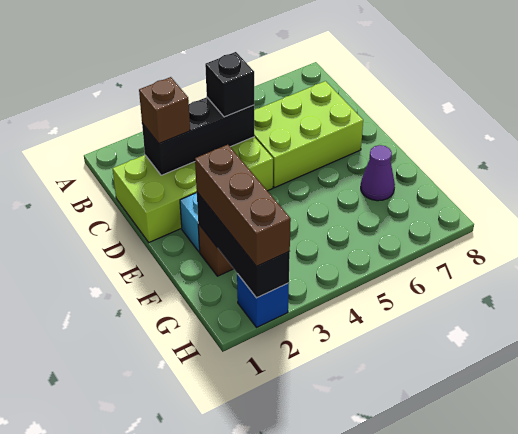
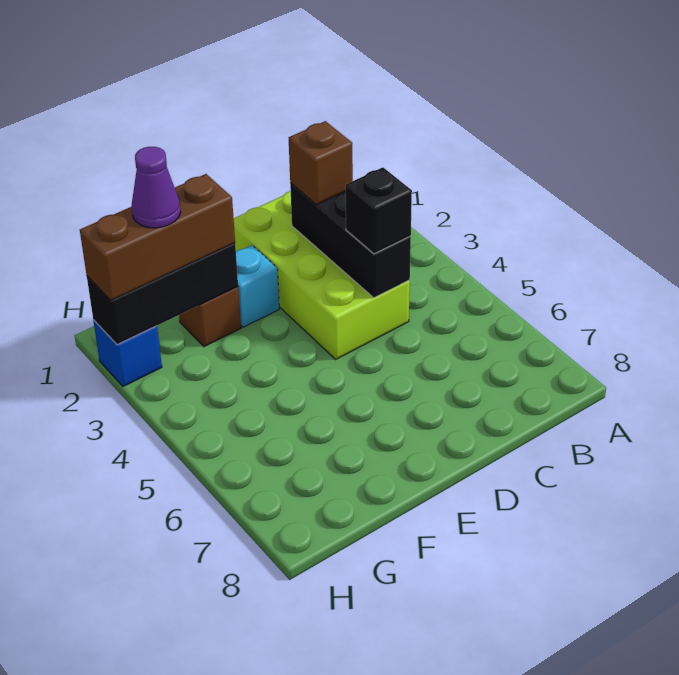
lime brick C5:D7 level 1 -> none
purple cone F7 level 1 -> purple cone G2 level 4

